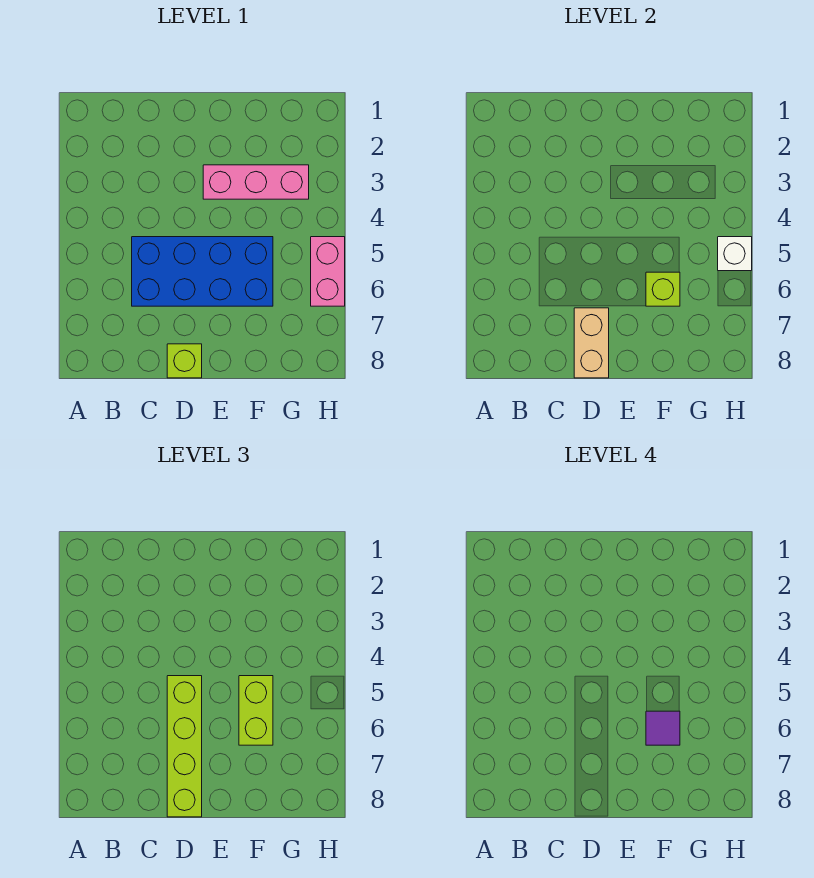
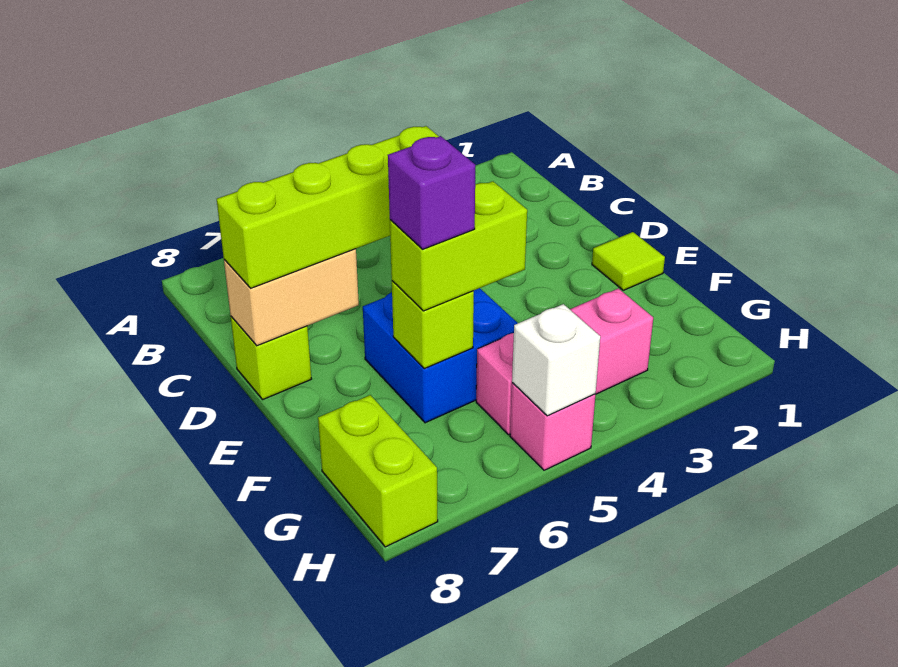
blue brick C5:F6 level 1 -> blue brick E5:F6 level 1
none -> lime tile E1 level 1
pink brick E3:G3 level 1 -> pink brick G3:G5 level 1
purple tile F6 level 4 -> purple brick F6 level 4
none -> lime brick G8:H8 level 1
pink brick H5:H6 level 1 -> pink brick H5 level 1

